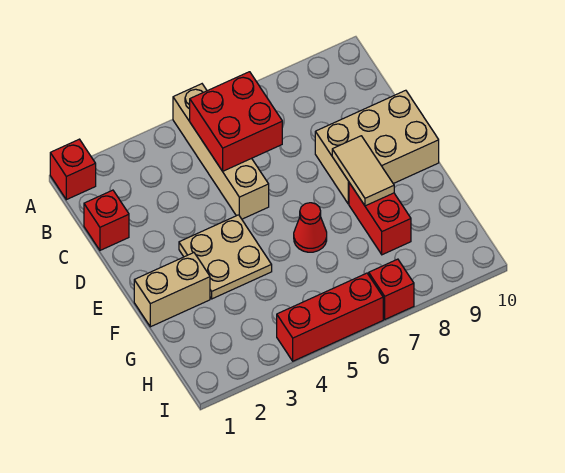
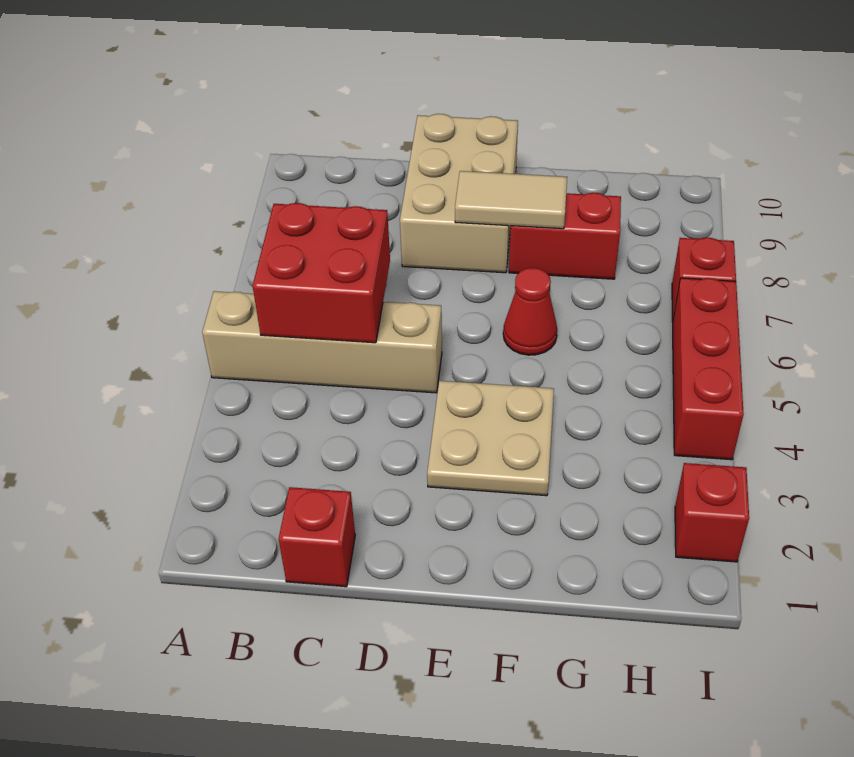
red brick A1 level 1 -> red brick I2 level 1
tan brick F1:F2 level 1 -> none

